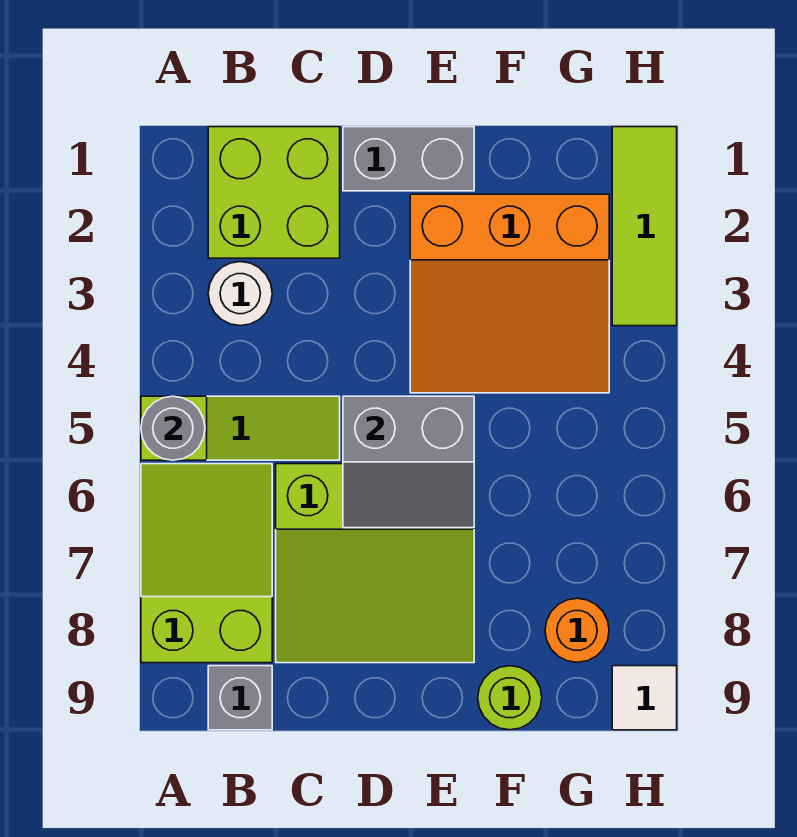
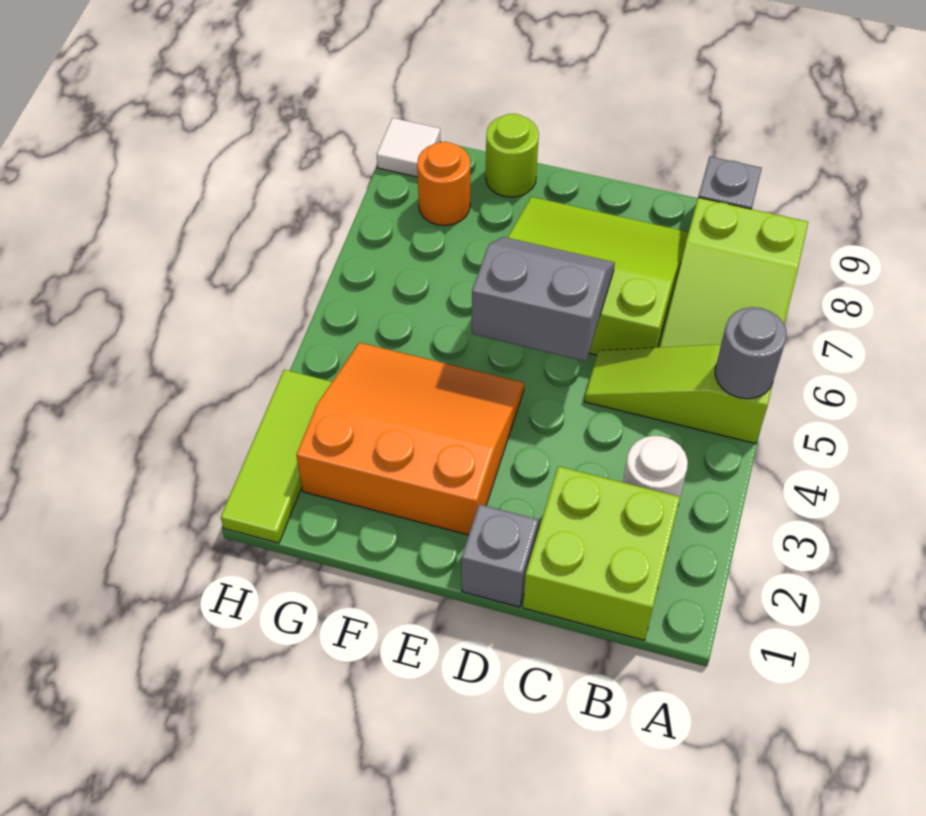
grey brick D1:E1 level 1 -> grey brick D1 level 1

